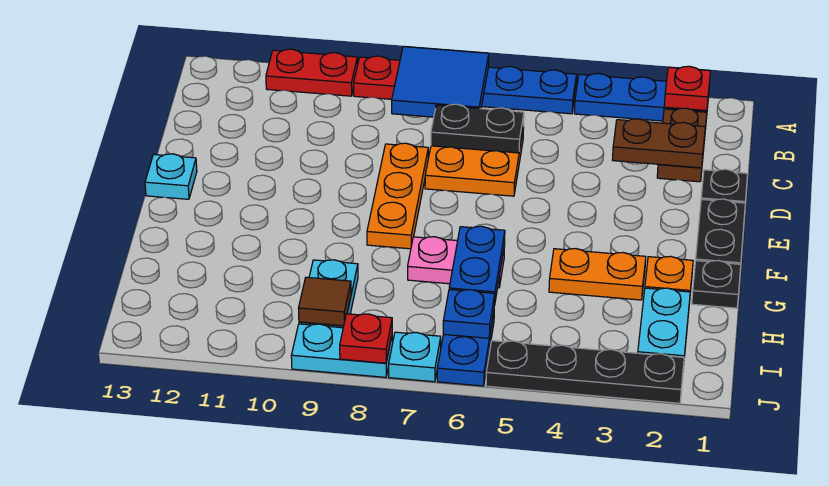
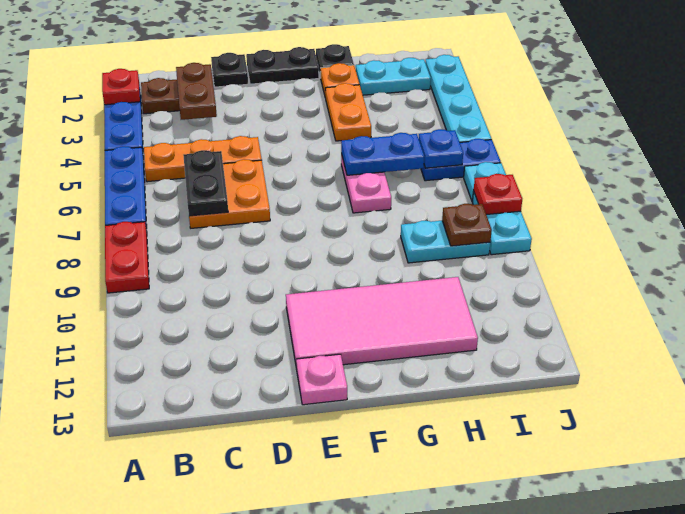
blue tile A7:B8 level 2 -> none
red plate A10:A11 level 1 -> none
orange plate D8:F8 level 1 -> orange plate B5:D5 level 1
none -> pink tile E11:H12 level 1
cyan plate E13 level 1 -> pink plate E13 level 1
brown tile I9 level 2 -> brown plate I9 level 2
black plate J2:J5 level 1 -> cyan plate J2:J5 level 1

